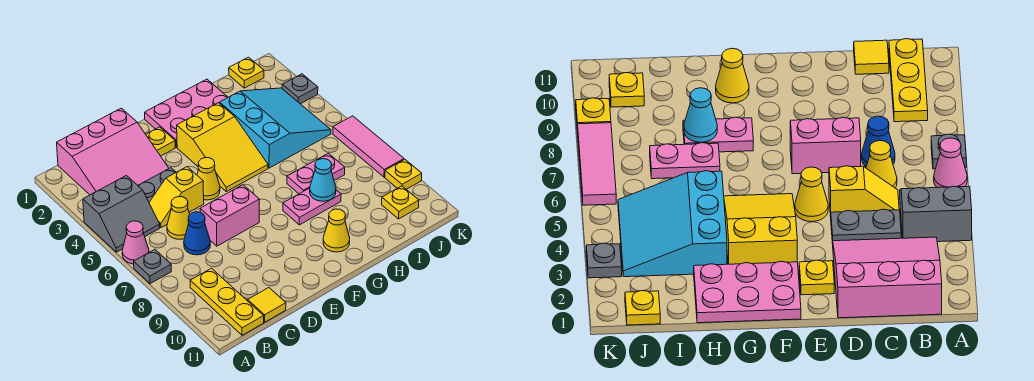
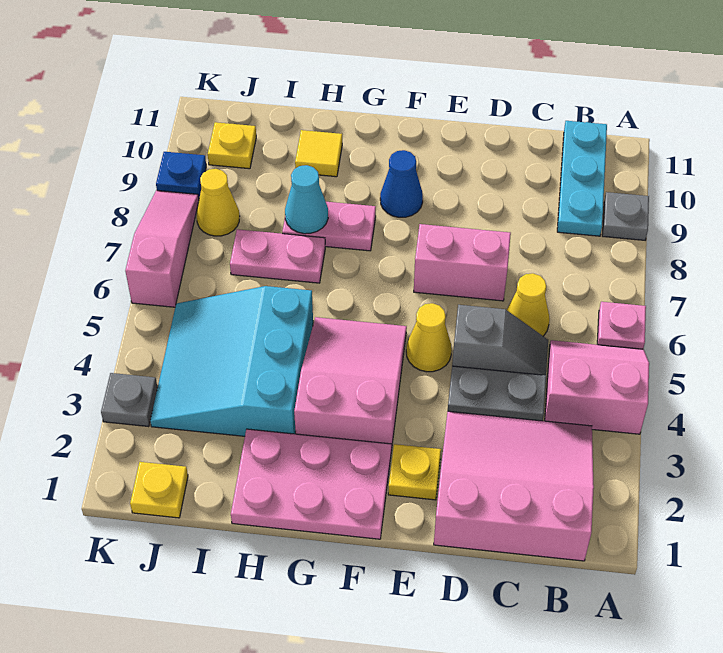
grey slope A4:B5 level 1 top 4 -> pink slope A4:B5 level 1 top 4
pink cone A6 level 1 -> pink plate A6 level 1
grey plate A7 level 1 -> grey plate A9 level 1
yellow plate B9:B11 level 1 -> cyan plate B9:B11 level 1
yellow slope C5:D5 level 1 top D -> grey slope C5:D5 level 1 top D
blue cone C7 level 1 -> blue cone F9 level 1
yellow tile C11 level 1 -> yellow tile H10 level 1
yellow slope F3:G5 level 1 top 3 -> pink slope F3:G5 level 1 top 3
yellow cone G10 level 1 -> yellow cone J8 level 1
pink tile K6:K8 level 1 -> pink slope K6:K8 level 1 top 6
yellow plate K9 level 1 -> blue plate K9 level 1

